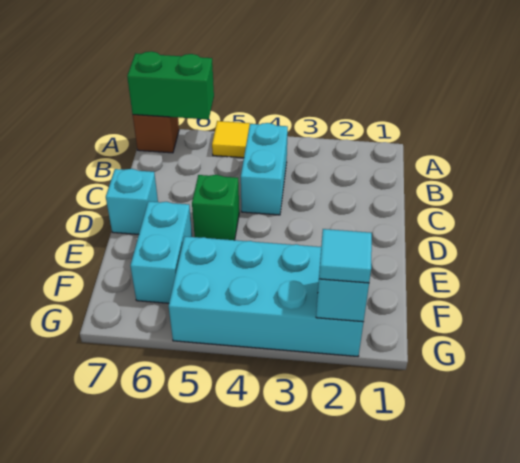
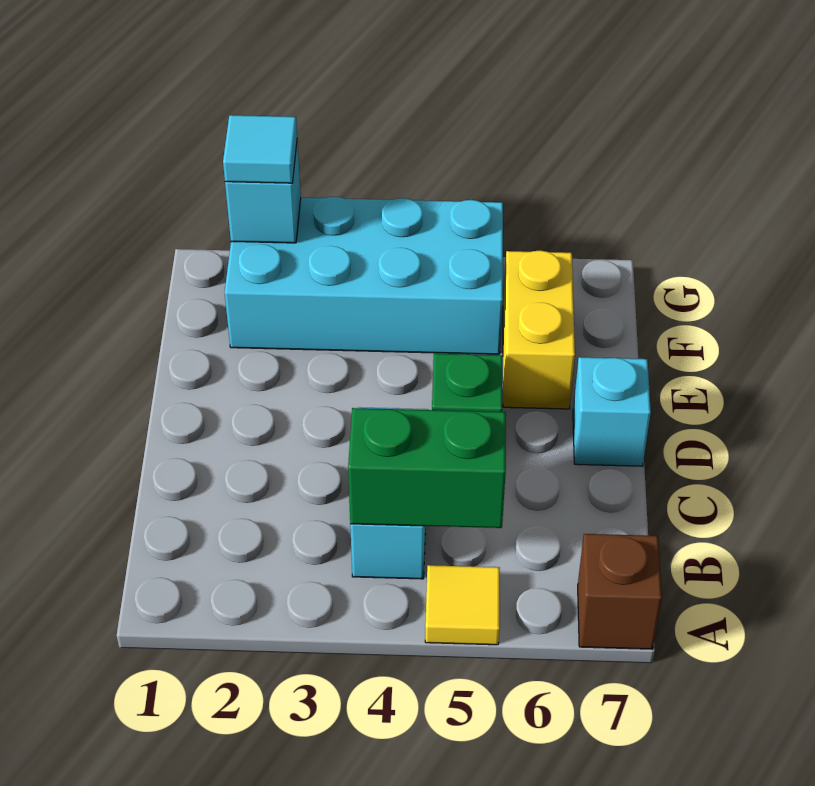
green brick A6:A7 level 2 -> green brick B4:B5 level 2
cyan brick E6:F6 level 1 -> yellow brick E6:F6 level 1

